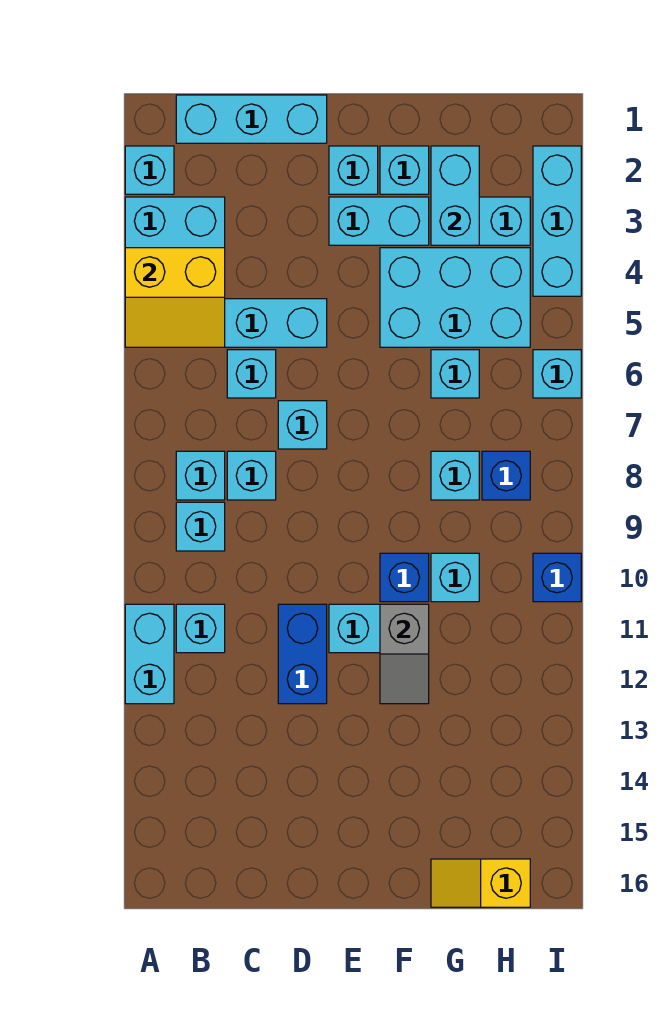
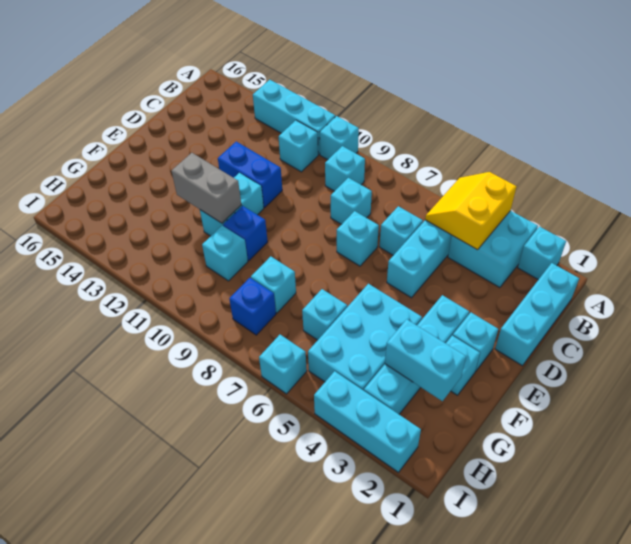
cyan brick A11:A12 level 1 -> cyan brick A11:A13 level 1
cyan brick B8 level 1 -> cyan brick A10 level 1
grey slope F11:F12 level 2 top 11 -> grey brick F11:F12 level 2
yellow slope G16:H16 level 1 top H -> none
blue brick I10 level 1 -> none

